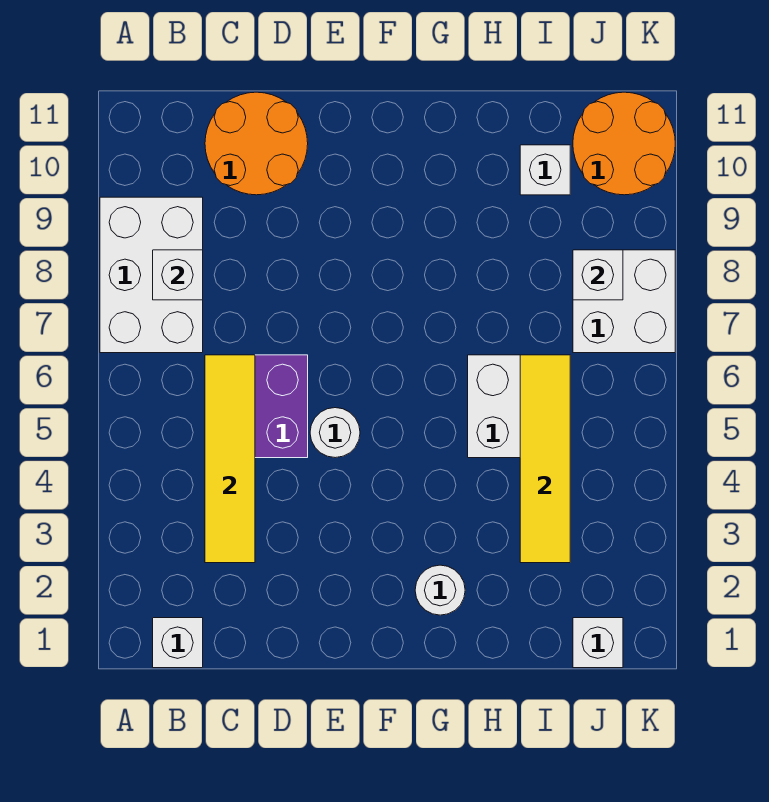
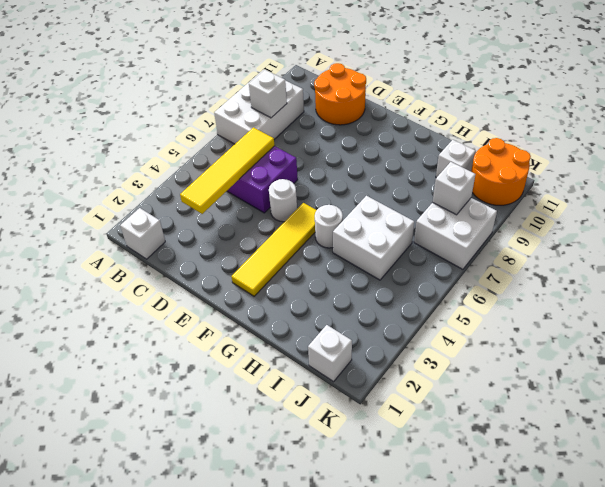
white round brick G2 level 1 -> white round brick G5 level 1
yellow tile I3:I6 level 2 -> yellow tile F2:F5 level 1

